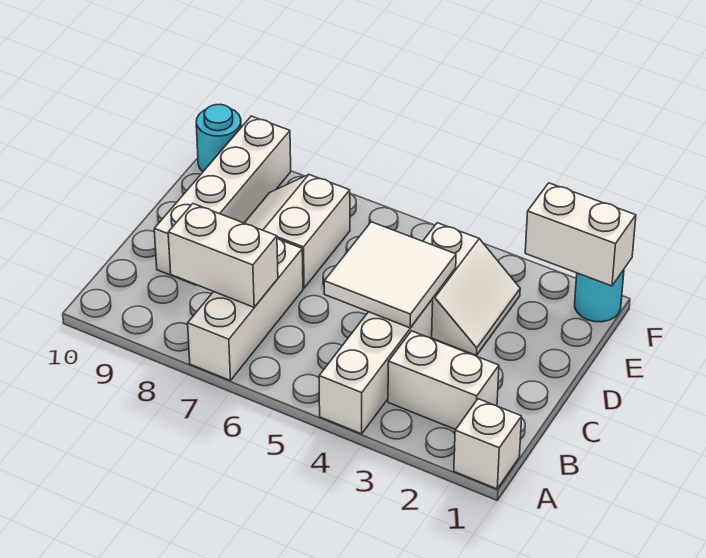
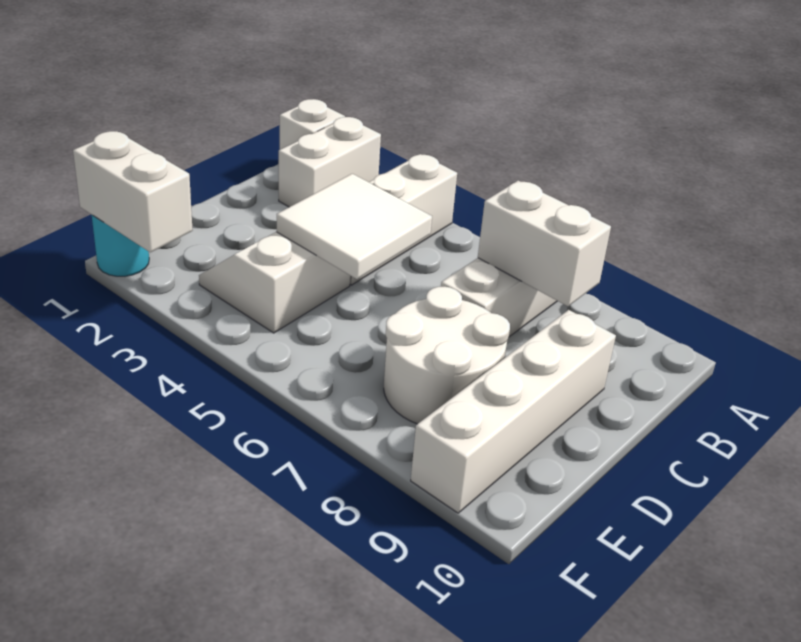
white brick B2:B3 level 1 -> white brick A2:B2 level 1
white slope D7:E8 level 1 top 7 -> white round brick D7:E8 level 1
cyan round brick F10 level 1 -> none

